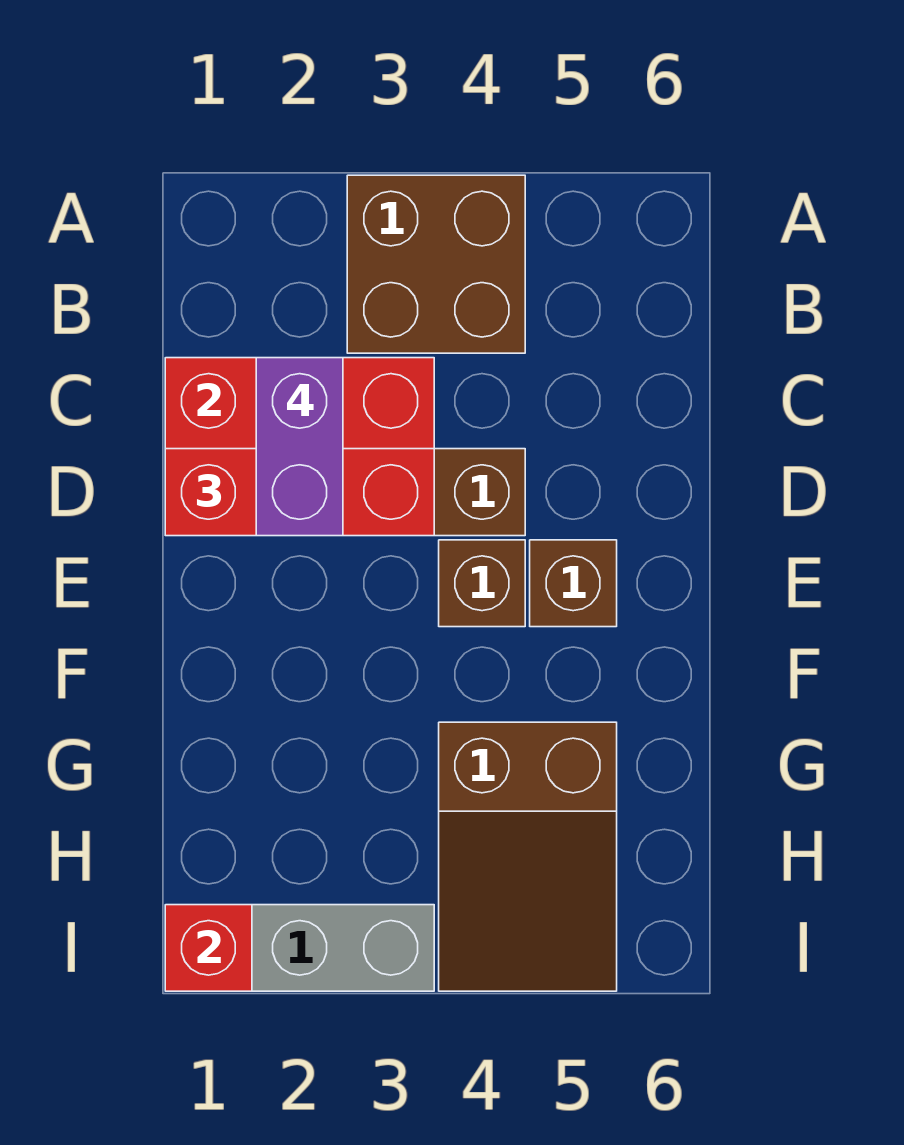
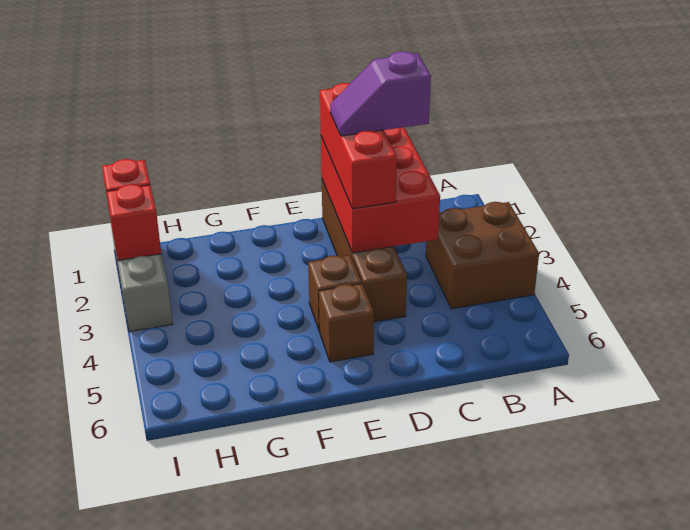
purple brick C2:D2 level 4 -> purple slope C2:D2 level 4 top C
brown slope G4:I5 level 1 top G -> none
none -> red brick I2 level 2

